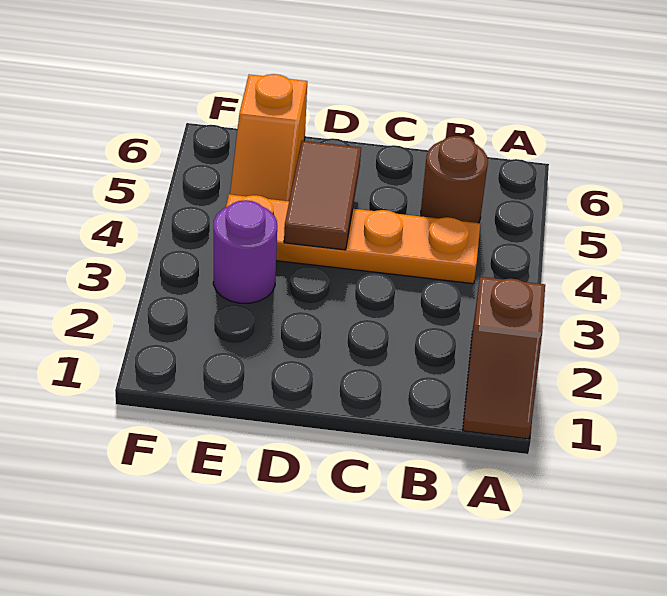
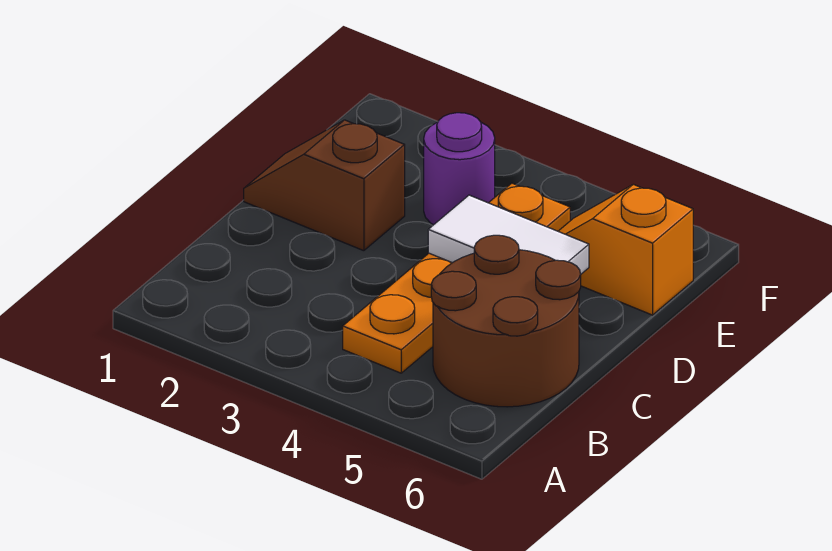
brown slope A1:A2 level 1 top 2 -> brown slope D1:D2 level 1 top 2
brown round brick B5 level 1 -> brown round brick B5:C6 level 1
brown tile D4:D5 level 2 -> white tile D4:D5 level 2

